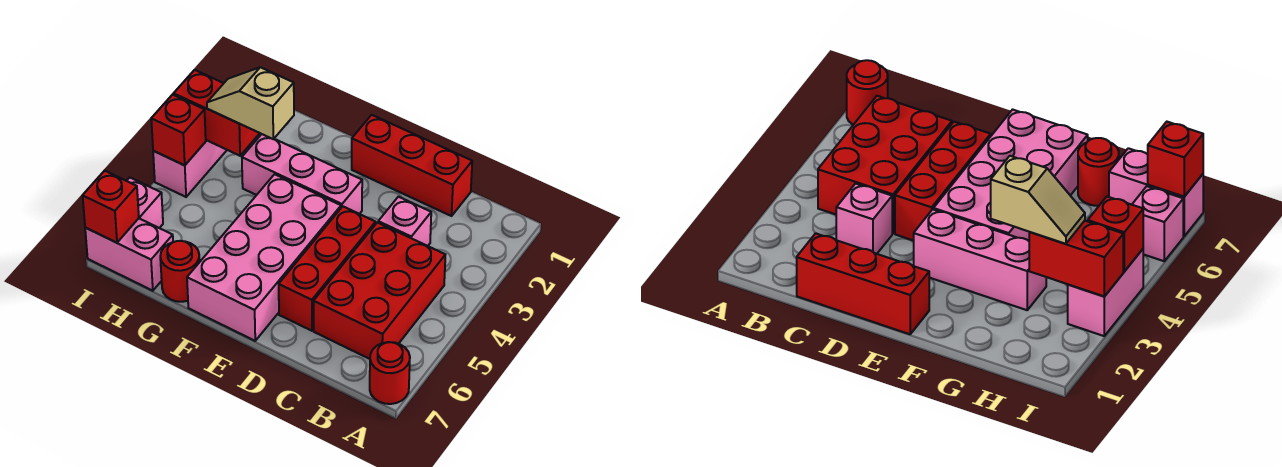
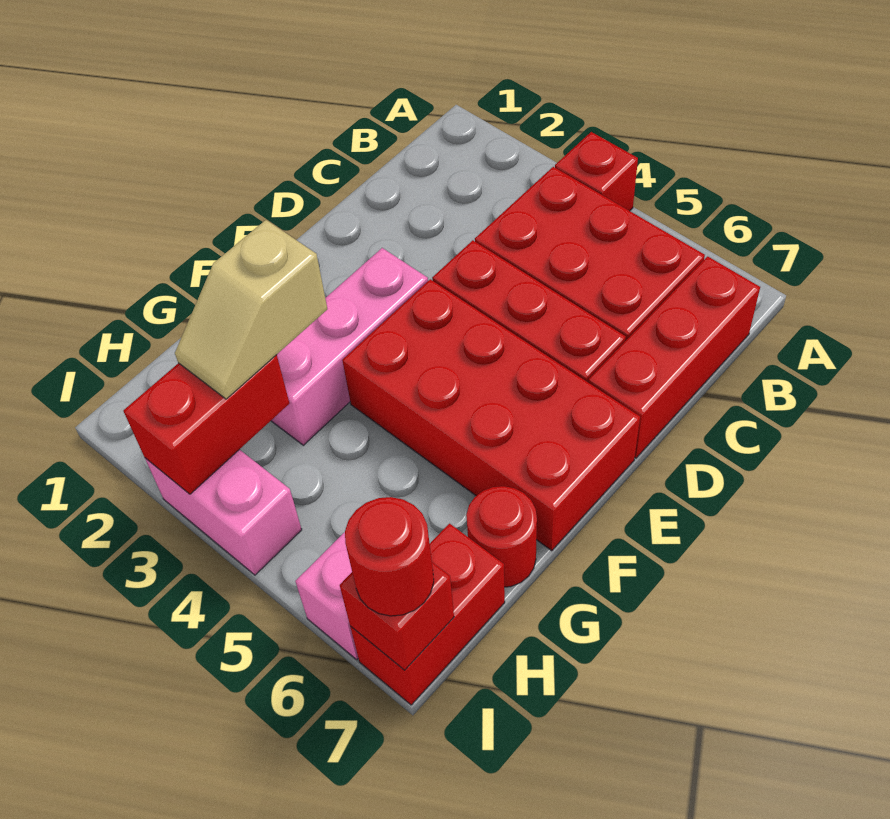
red round brick A7 level 1 -> red round brick I7 level 3
red brick C1:E1 level 1 -> red brick B7:D7 level 1
pink brick C3 level 1 -> none
pink brick E4:F7 level 1 -> red brick E4:F7 level 1
pink brick H7:I7 level 1 -> red brick H7:I7 level 1
red brick I4 level 2 -> red brick A4 level 1

